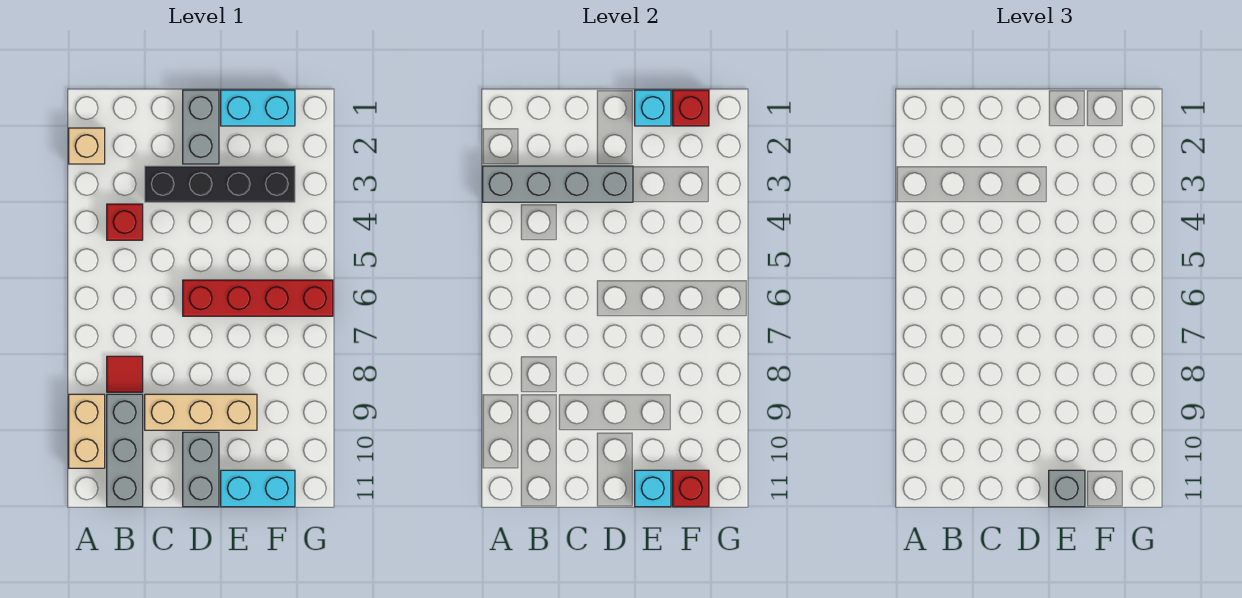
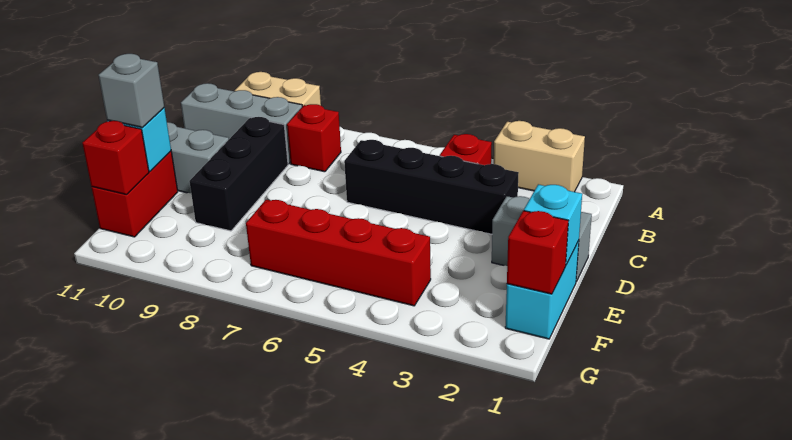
tan brick A2 level 1 -> tan brick A2:A3 level 1
grey brick A3:D3 level 2 -> none
red tile B8 level 1 -> red brick B8 level 1
black brick C3:F3 level 1 -> black brick C3:C6 level 1
tan brick C9:E9 level 1 -> black brick C9:E9 level 1
red brick D6:G6 level 1 -> red brick F4:F7 level 1
cyan brick E11:F11 level 1 -> red brick E11:F11 level 1

